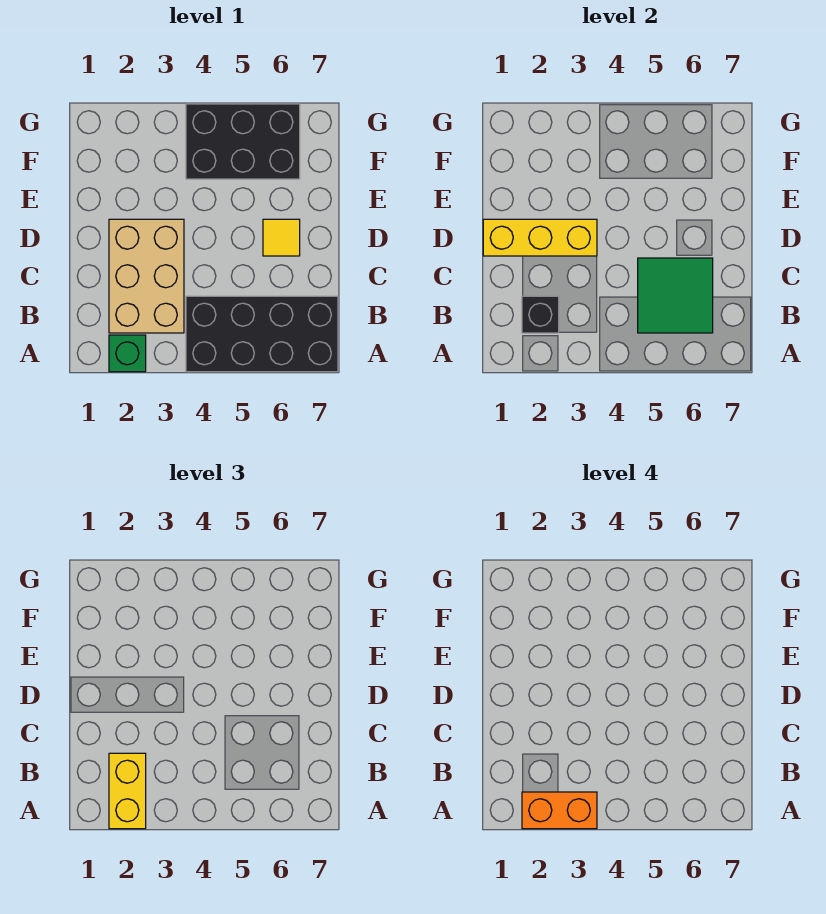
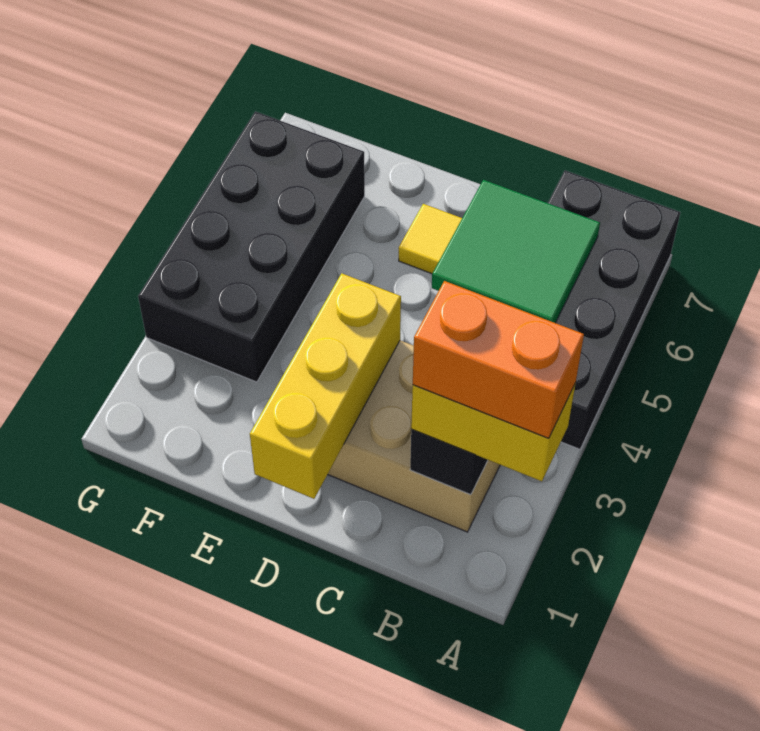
green brick A2 level 1 -> none
orange brick A2:A3 level 4 -> orange brick A2:B2 level 4
black brick F4:G6 level 1 -> black brick F3:G6 level 1

